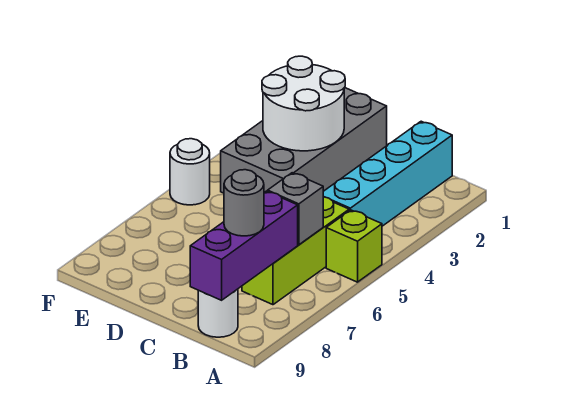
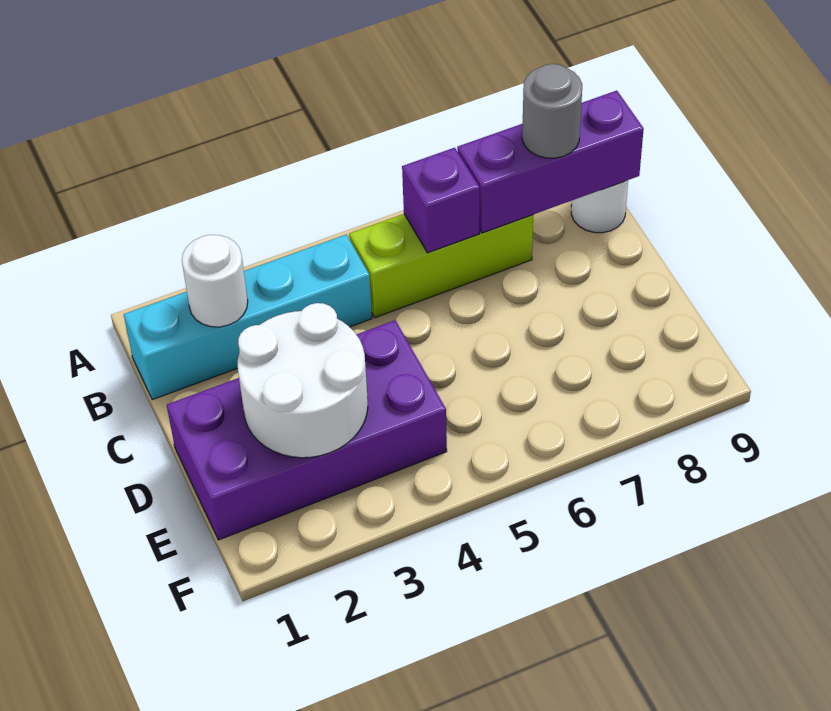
lime brick A5 level 1 -> none
grey brick B6 level 2 -> purple brick B6 level 2
grey brick D1:E4 level 1 -> purple brick D1:E4 level 1
white round brick F5 level 1 -> white round brick B2 level 2

